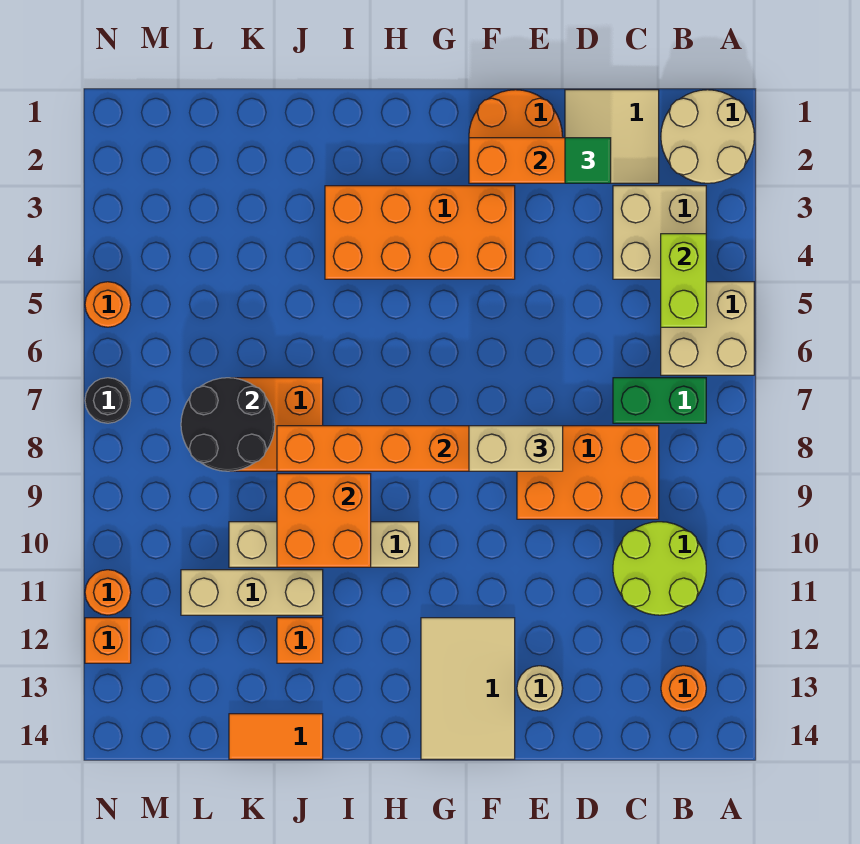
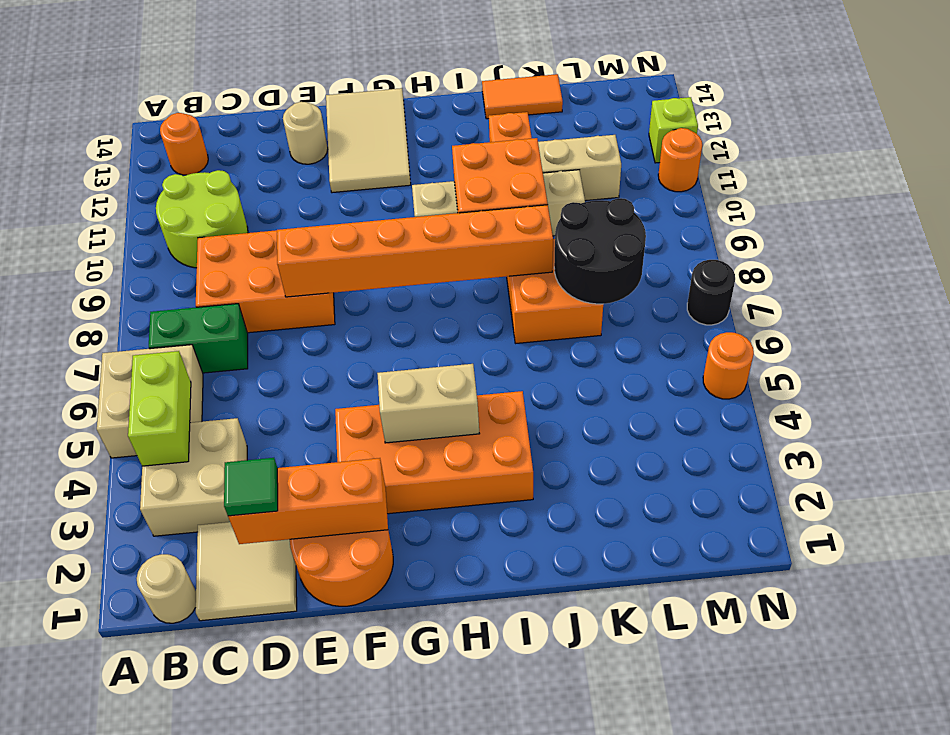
tan round brick A1:B2 level 1 -> tan round brick B1 level 1
tan brick E8:F8 level 3 -> tan brick G4:H4 level 2
orange brick N12 level 1 -> lime brick N12 level 1

